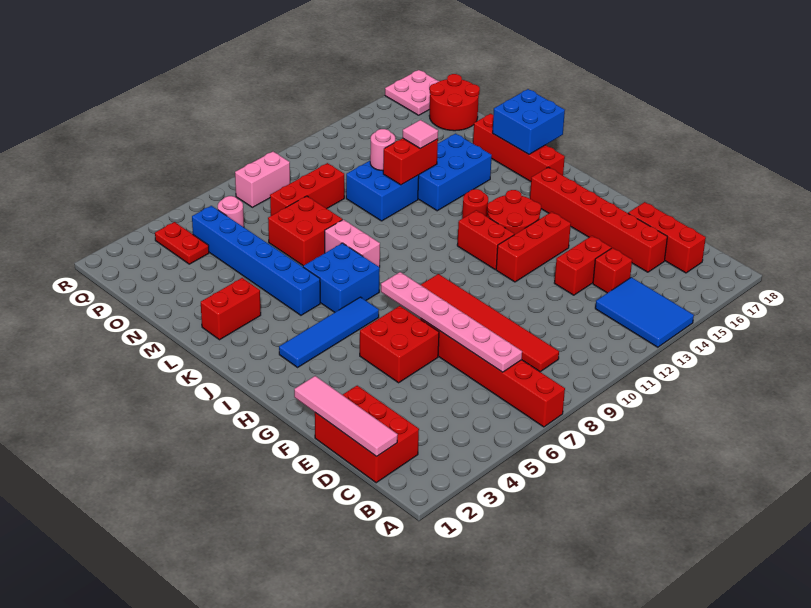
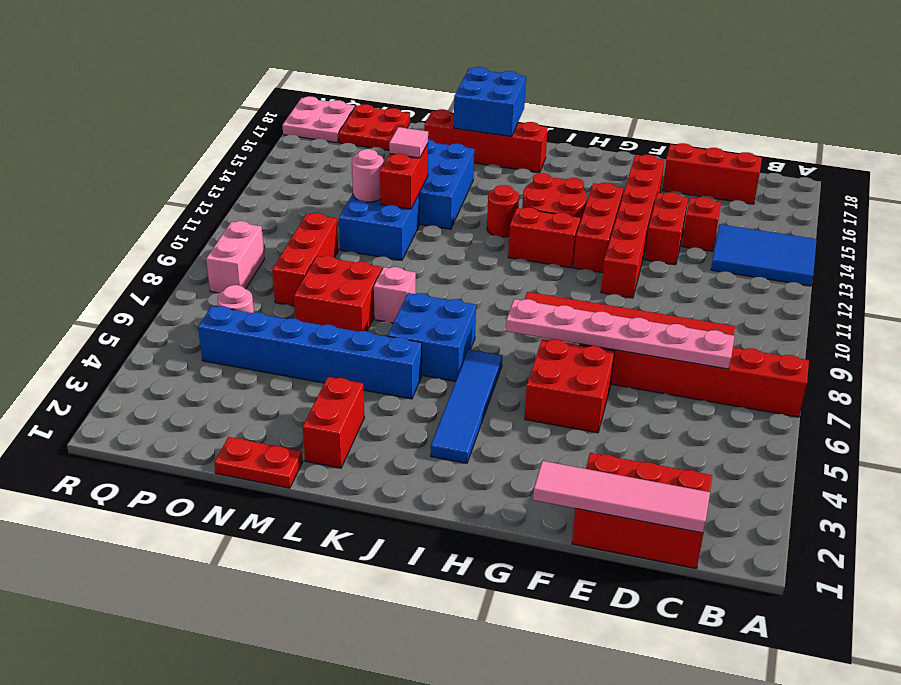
red brick D16:I16 level 1 -> red brick F11:F16 level 1
pink brick K8:L8 level 1 -> pink brick L8 level 1
red round brick O17:P18 level 1 -> red plate O17:P18 level 1
red plate P4:Q4 level 1 -> red plate M1:N1 level 1

